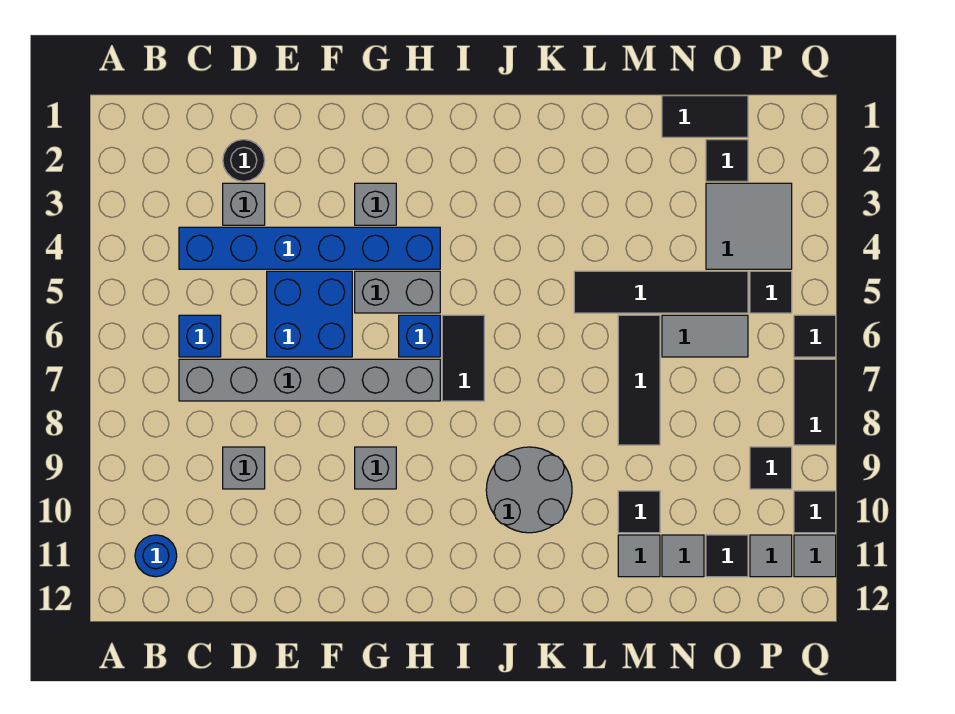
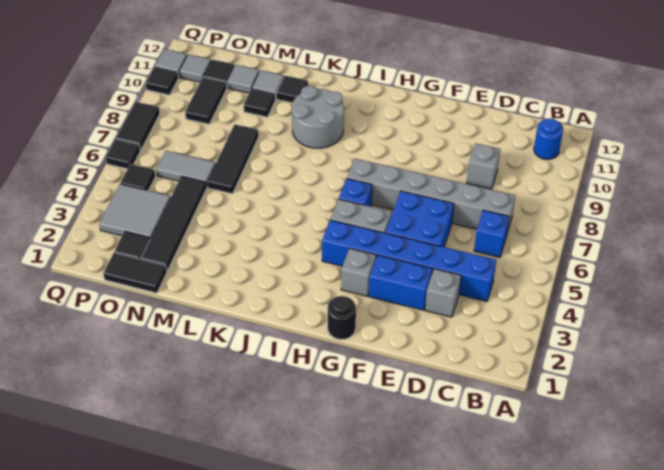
black round brick D2 level 1 -> black round brick G1 level 1
none -> blue brick E3:F3 level 1
grey brick G9 level 1 -> none
black tile I6:I7 level 1 -> black tile O9:O10 level 1
black tile L5:O5 level 1 -> black tile N2:N5 level 1
black tile P9 level 1 -> black tile L11 level 1

